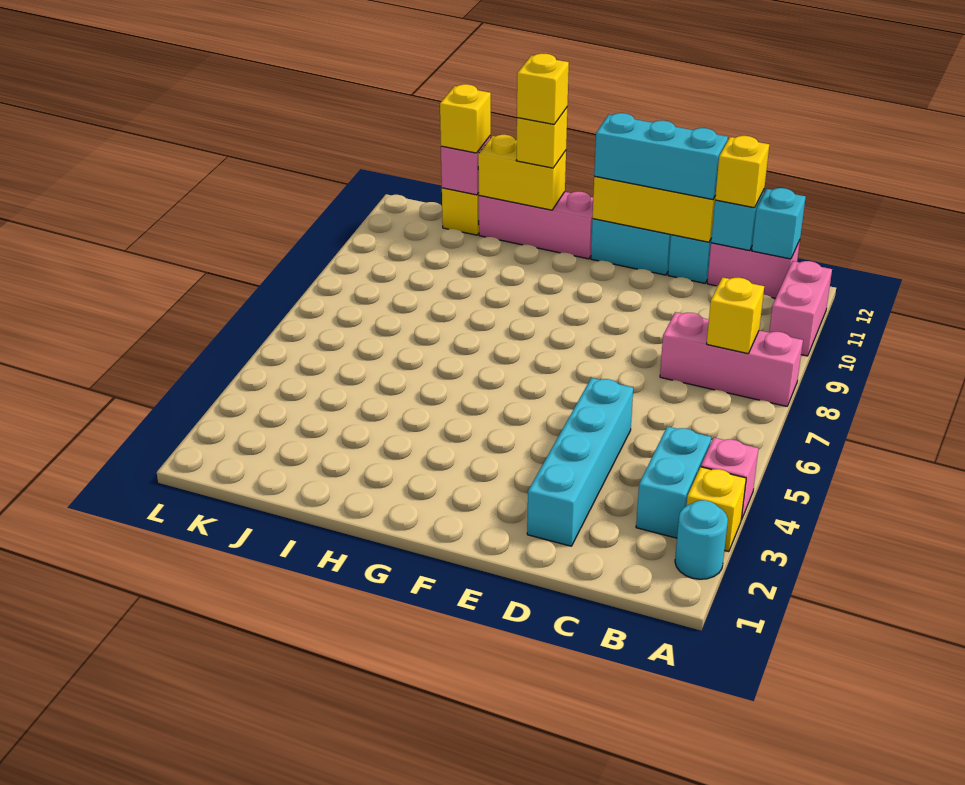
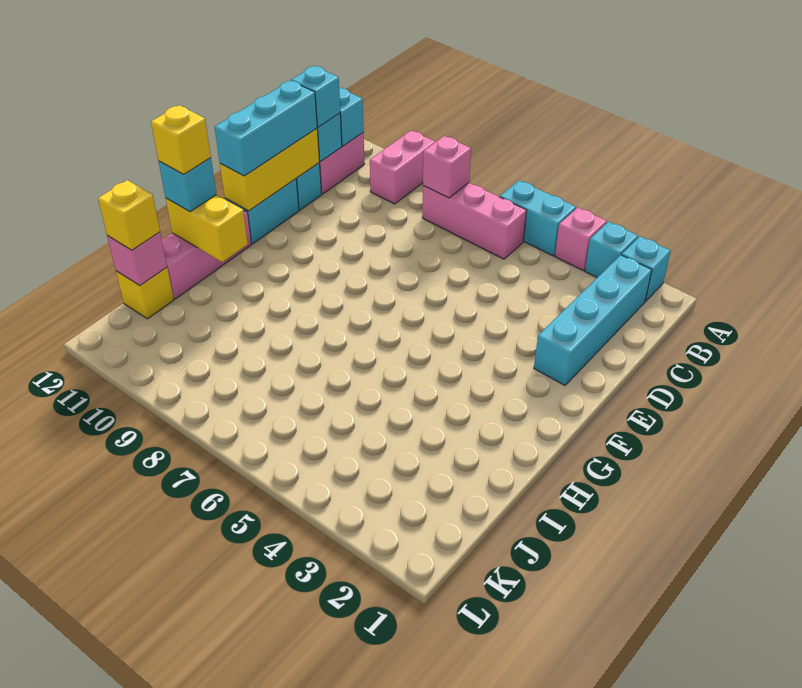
cyan round brick A2 level 1 -> cyan brick A2 level 1
yellow brick A3 level 1 -> cyan brick A3 level 1
pink brick A8:C8 level 1 -> pink brick B6:B8 level 1
pink brick A10:A11 level 1 -> pink brick A10:B10 level 1
cyan brick B3:B4 level 1 -> cyan brick A5:A6 level 1
yellow brick B8 level 2 -> pink brick B8 level 2
yellow brick C12 level 3 -> cyan brick C12 level 3
cyan brick D2:D5 level 1 -> cyan brick B2:E2 level 1
yellow brick H12:I12 level 2 -> yellow brick H11:H12 level 2
yellow brick H12 level 3 -> cyan brick H12 level 3

